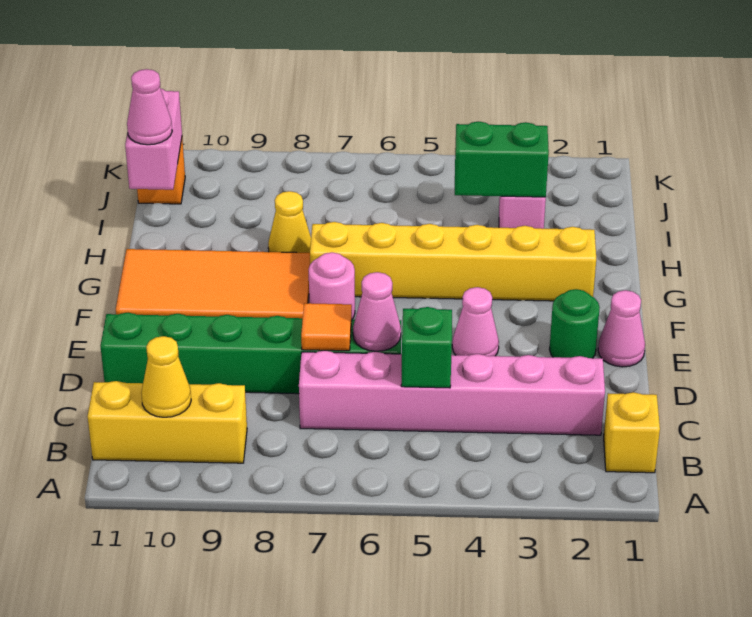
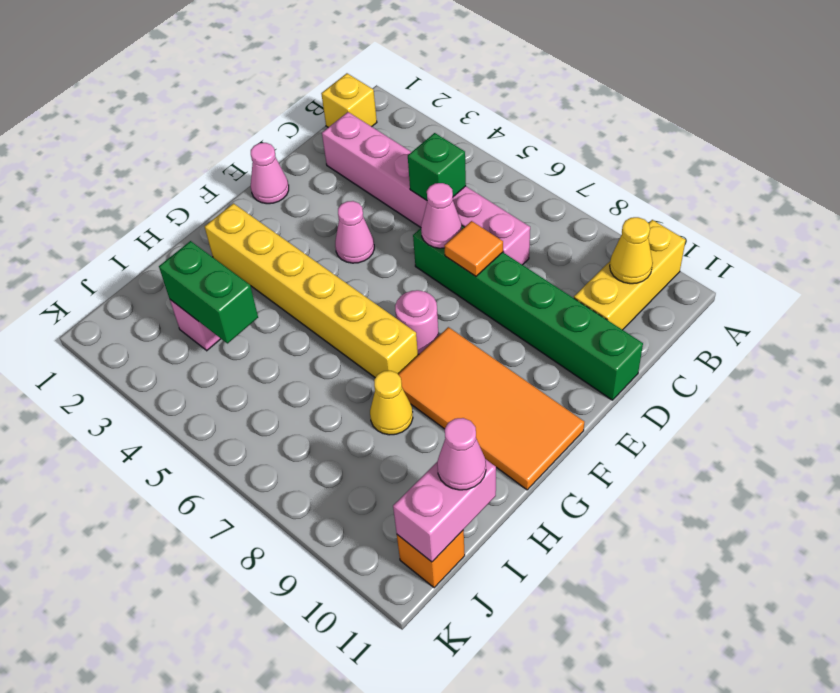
yellow brick B9:B11 level 1 -> yellow brick A10:C10 level 1
green round brick E2 level 1 -> none

